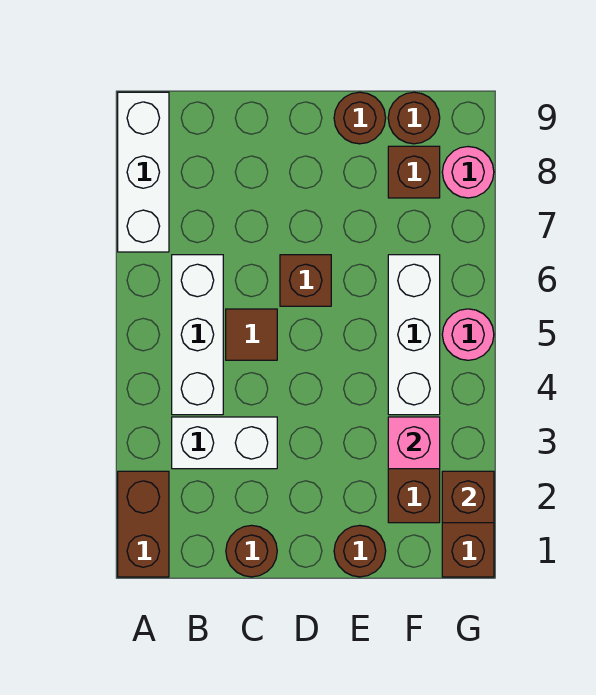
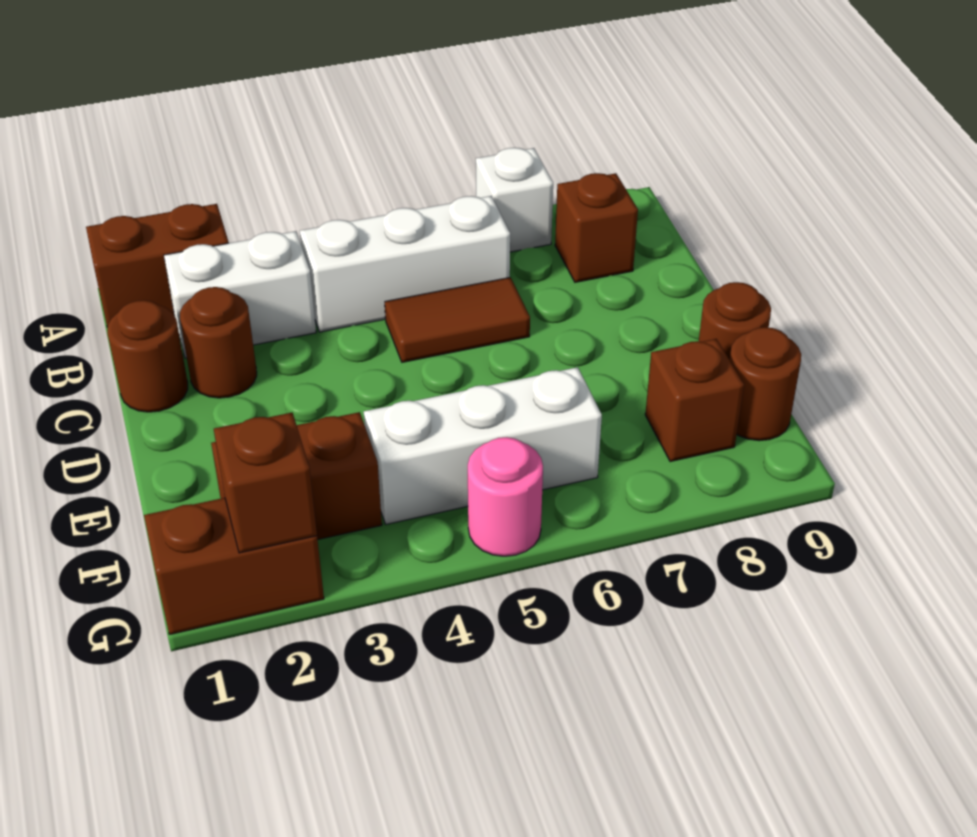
white brick A7:A9 level 1 -> white brick A7 level 1
white brick B3:C3 level 1 -> white brick B2:B3 level 1
brown tile C5 level 1 -> brown tile C5:C6 level 1
brown brick D6 level 1 -> brown brick B8 level 1
brown round brick E1 level 1 -> brown round brick C2 level 1
pink brick F3 level 2 -> none
pink round brick G8 level 1 -> none

